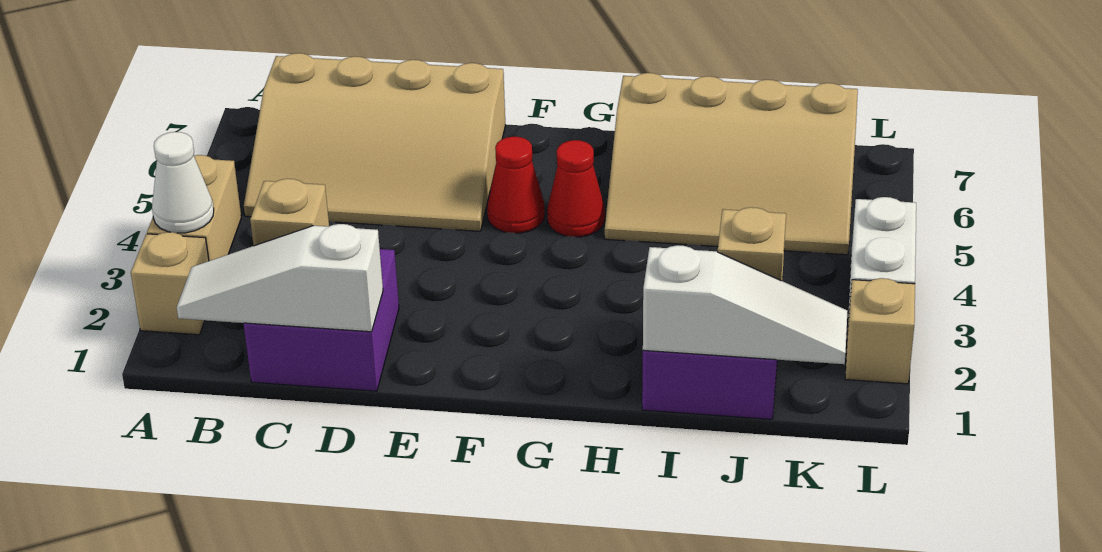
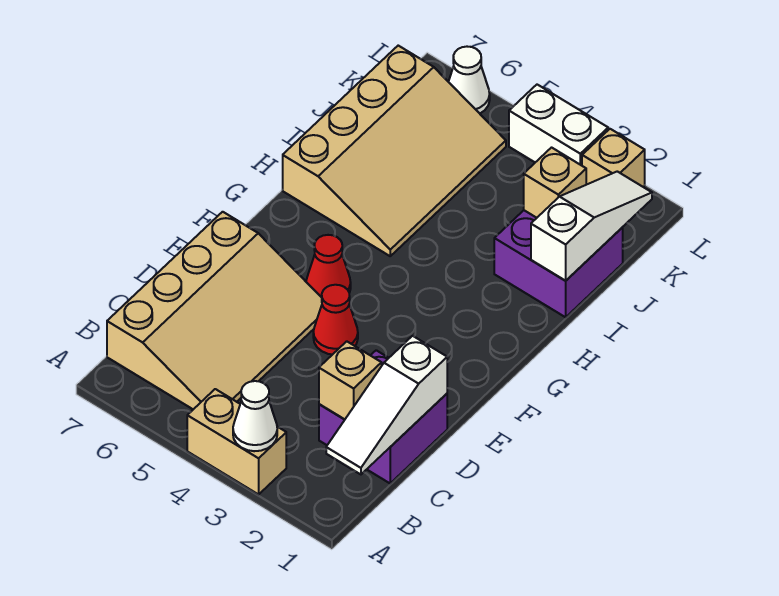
tan brick A2 level 1 -> none
red cone G5 level 1 -> red cone E4 level 1
none -> white cone L6 level 1

